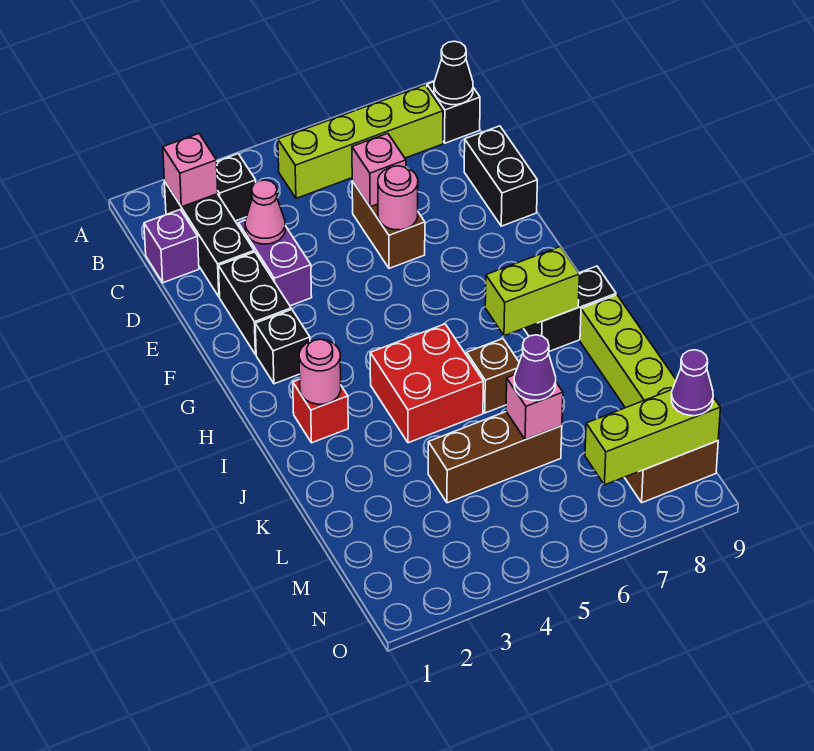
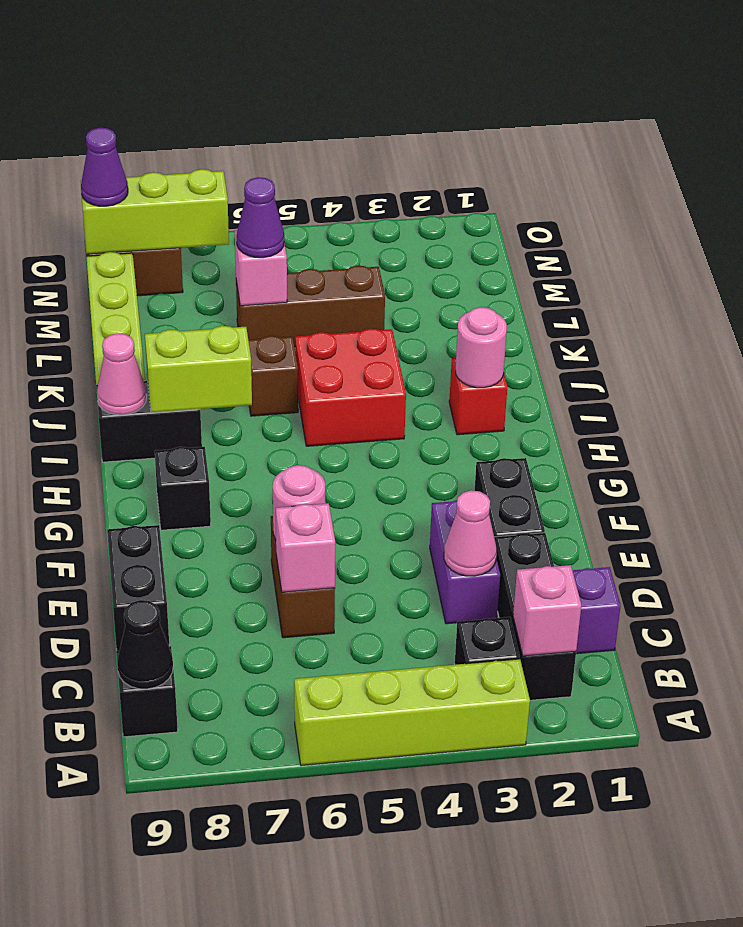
lime brick B5:B8 level 1 -> lime brick A3:A6 level 1
black brick G2 level 1 -> black brick G8 level 1
none -> pink cone I9 level 2

